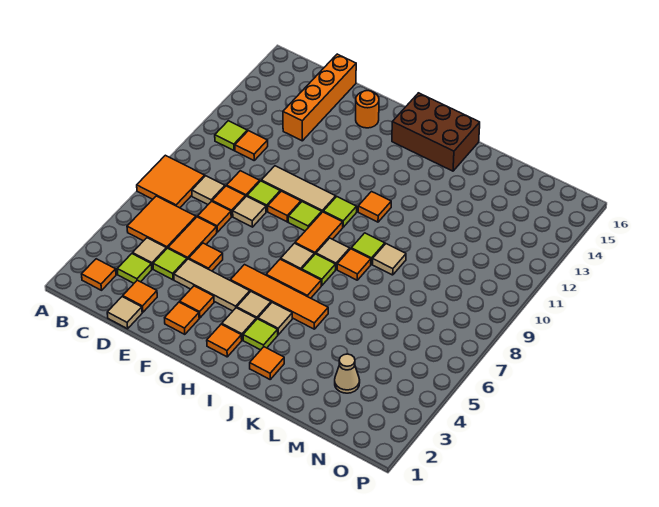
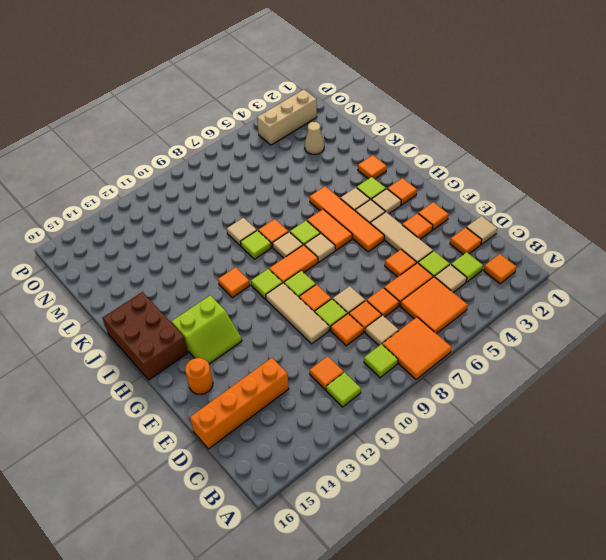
none -> lime tile B9 level 1
none -> lime slope G13:H14 level 1 top H
none -> tan brick O2:O4 level 1

